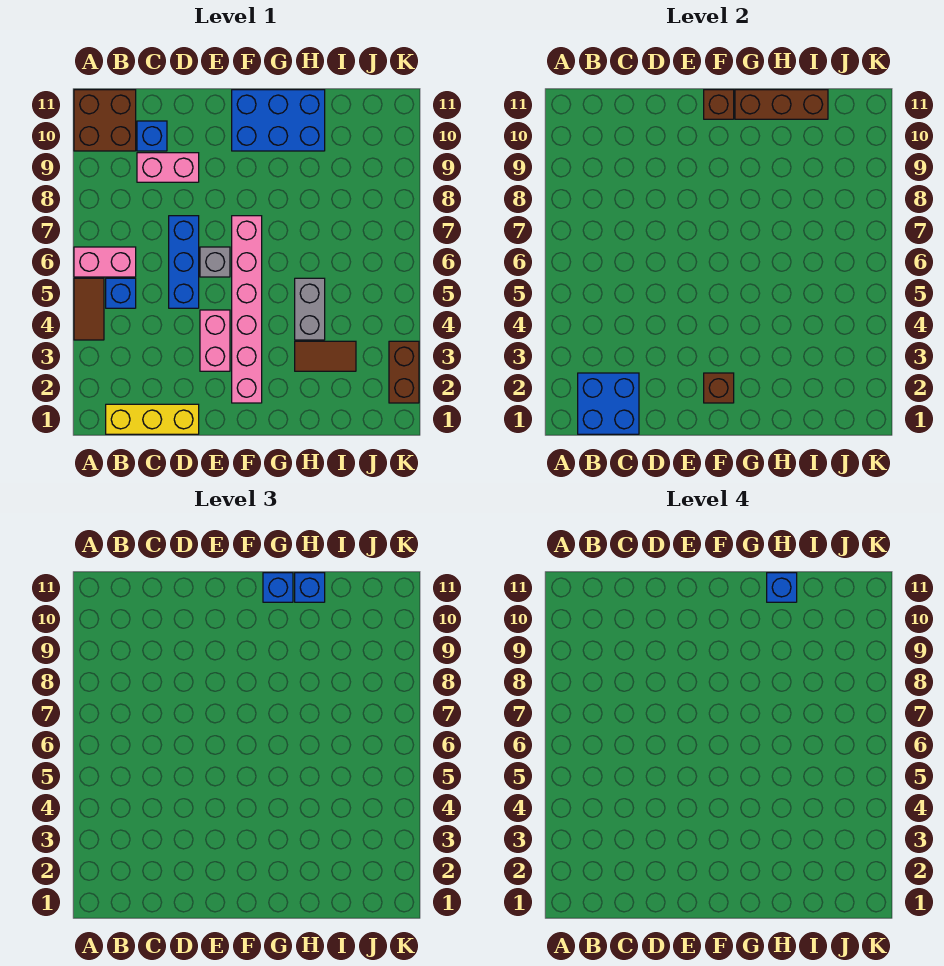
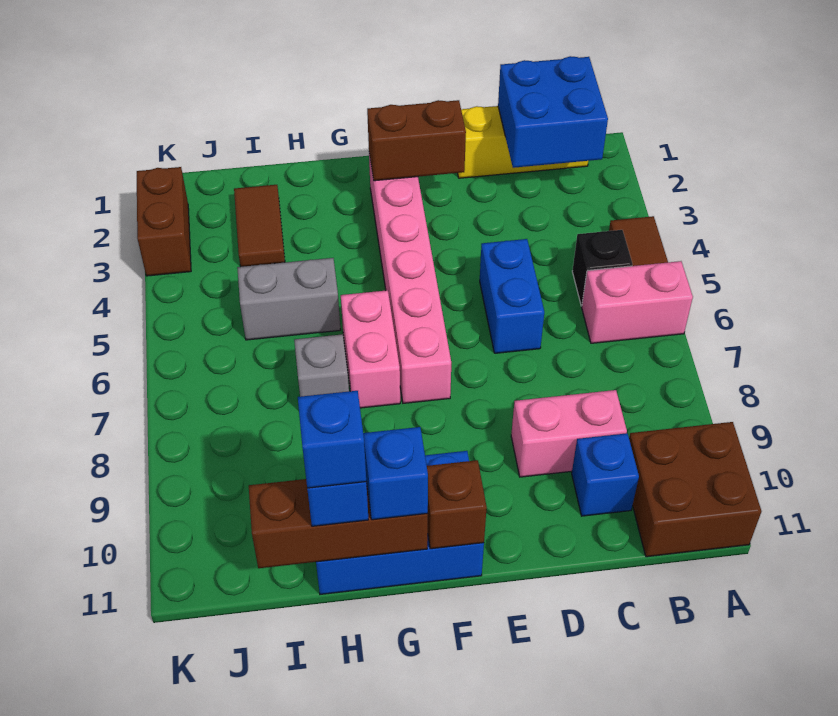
blue brick B5 level 1 -> black brick B5 level 1
blue brick D5:D7 level 1 -> blue brick D5:D6 level 1
pink brick E3:E4 level 1 -> pink brick G6:G7 level 1
grey brick E6 level 1 -> grey brick H7 level 1
brown brick F2 level 2 -> brown brick E2:F2 level 2
brown tile H3:I3 level 1 -> brown tile I2:I3 level 1
grey brick H4:H5 level 1 -> grey brick H5:I5 level 1

